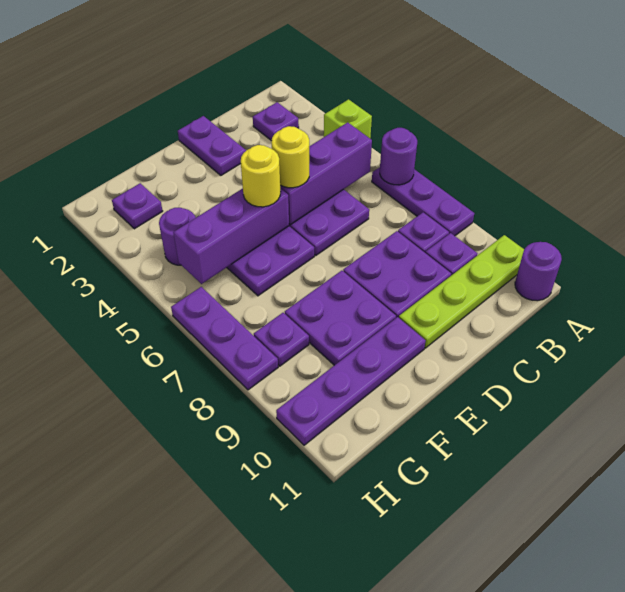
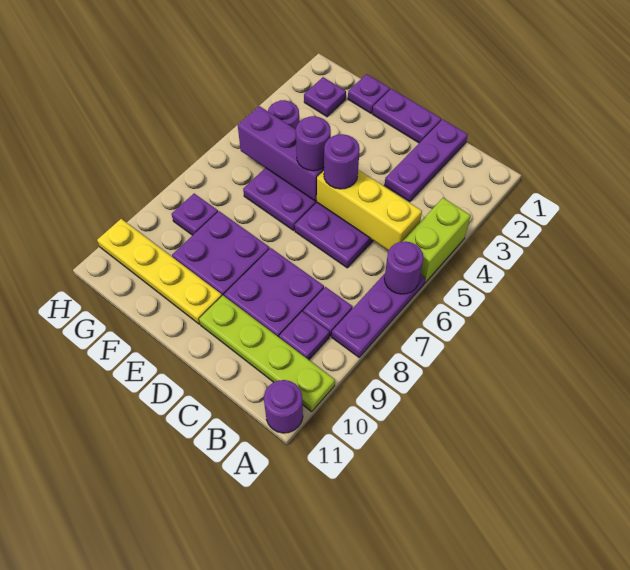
lime brick A4 level 1 -> lime brick A4:A5 level 1
purple plate B2 level 1 -> purple plate F1 level 1
purple brick B5:D5 level 2 -> yellow brick B5:D5 level 2
purple plate D1:D2 level 1 -> purple plate D1:E1 level 1
yellow round brick D5 level 3 -> purple round brick D5 level 3
yellow round brick E5 level 3 -> purple round brick E5 level 3
purple plate E10:H10 level 1 -> yellow plate E10:H10 level 1
purple plate H6:H8 level 1 -> purple plate C1:C3 level 1

